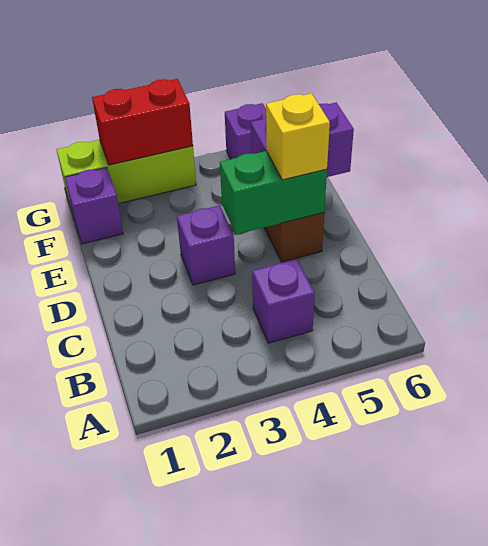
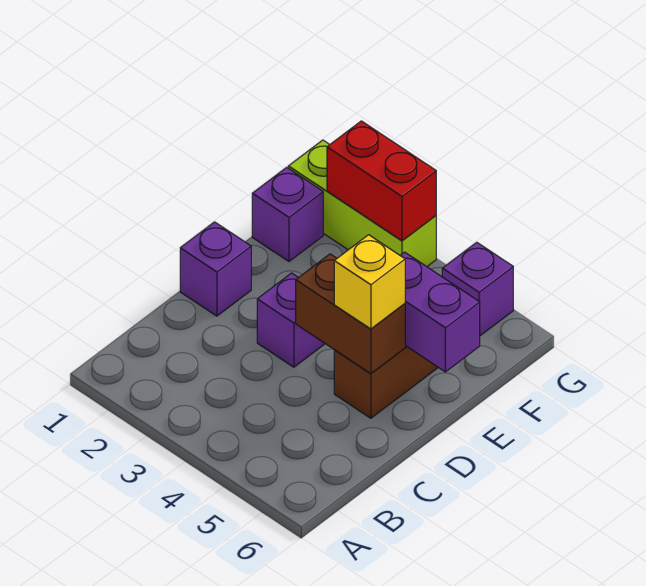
purple brick B4 level 1 -> purple brick D1 level 1
green brick D4:D5 level 2 -> brown brick D4:D5 level 2

